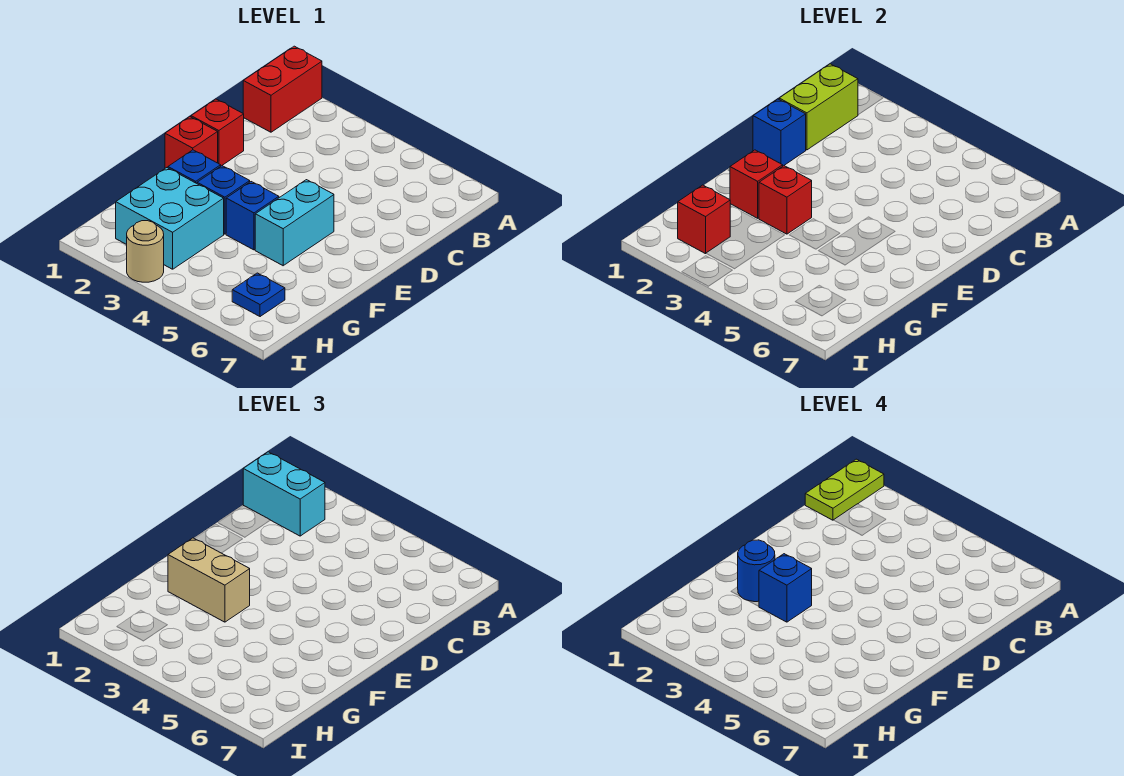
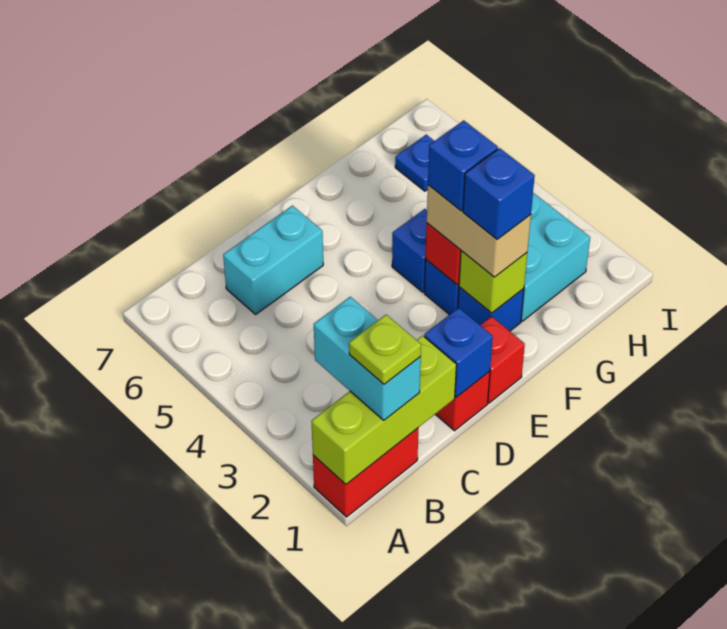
lime plate A1:B1 level 4 -> lime plate B1 level 4
lime brick B1:C1 level 2 -> lime brick A1:C1 level 2
cyan brick E5:F5 level 1 -> cyan brick C6:D6 level 1
red brick F2 level 2 -> lime brick F2 level 2
blue round brick F2 level 4 -> blue brick F2 level 4
red brick H2 level 2 -> none
tan round brick I3 level 1 -> none

